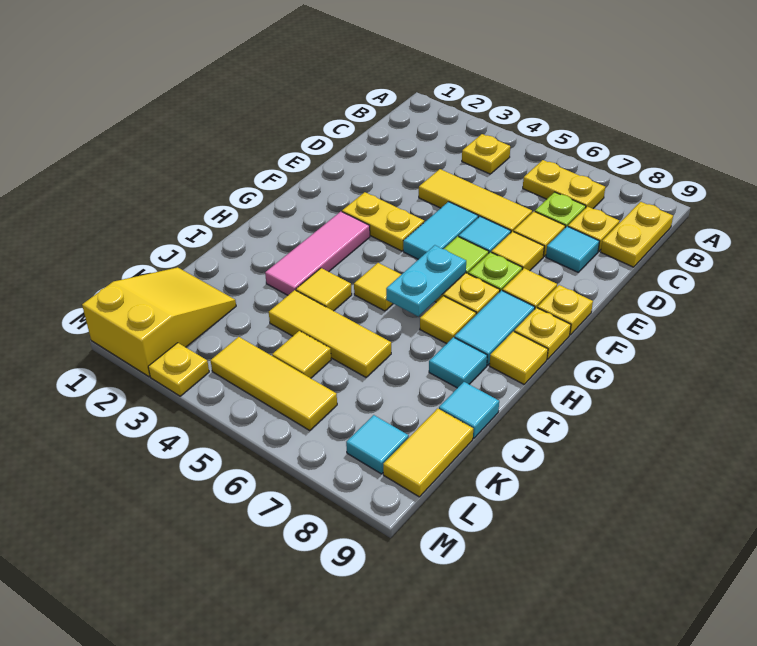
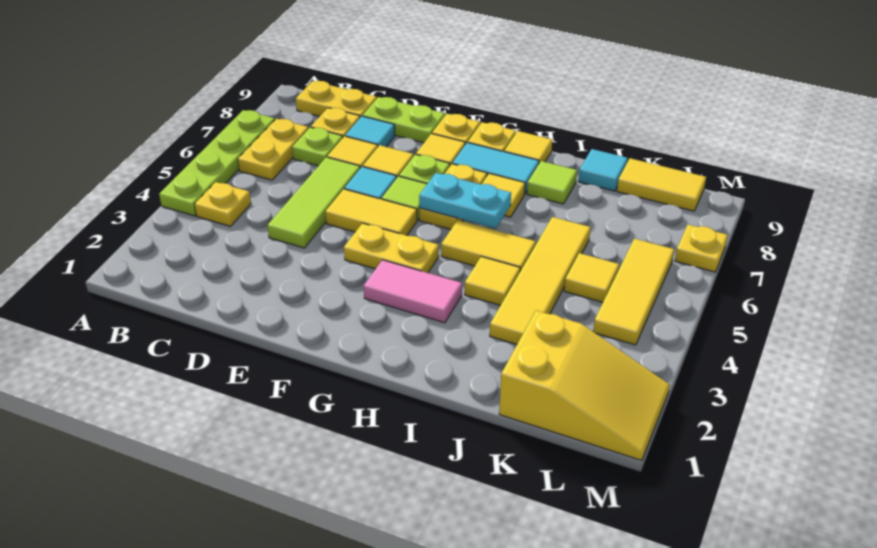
none -> lime plate A4:A7 level 1
yellow tile D4:D6 level 1 -> lime tile D4:D6 level 1
none -> lime plate D9:E9 level 1
cyan tile E5:F5 level 1 -> yellow tile E5:F5 level 1
yellow plate F3:F4 level 1 -> yellow plate F4:G4 level 1
pink tile G3:I3 level 1 -> pink tile G3:H3 level 1
yellow tile H5 level 1 -> yellow tile H5:I5 level 1
cyan tile I8 level 1 -> lime tile I8 level 1
yellow tile J4:J6 level 1 -> yellow tile J3:J6 level 1
yellow slope K1:M2 level 1 top M -> yellow slope K1:M2 level 1 top K
cyan tile L8 level 1 -> none
yellow plate M3 level 1 -> yellow plate M7 level 1

